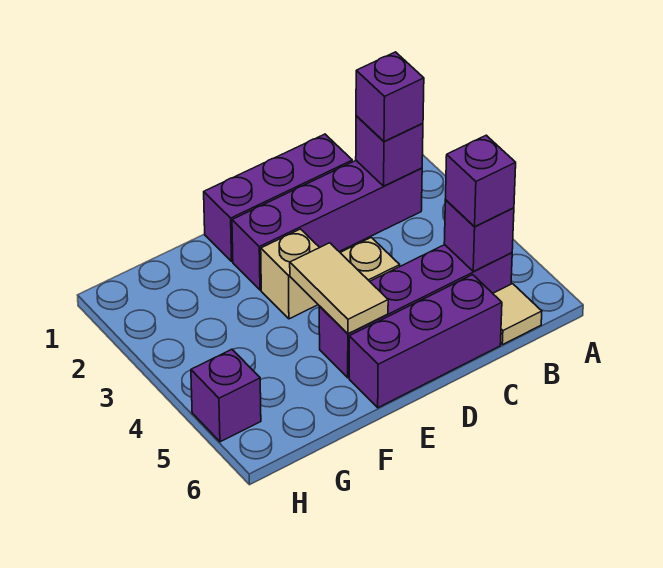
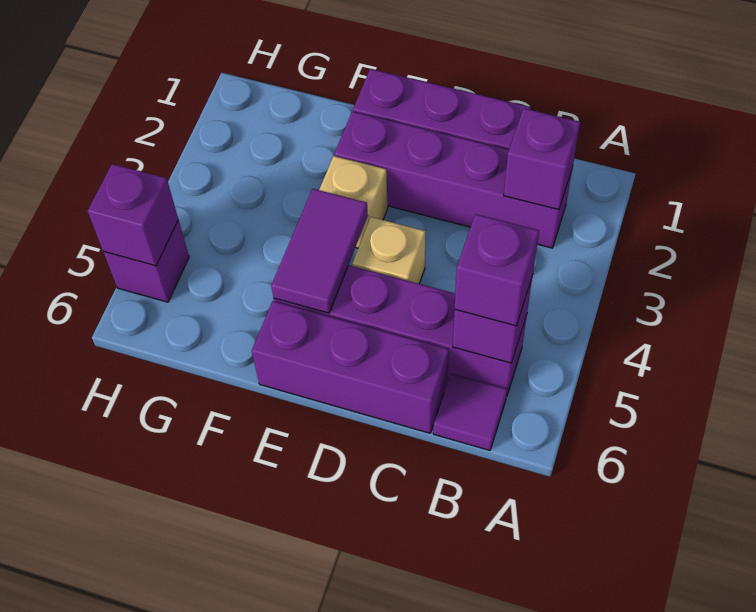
purple brick B2 level 3 -> purple brick H5 level 2
tan tile B6 level 1 -> purple tile B6 level 1
tan tile E4:E5 level 2 -> purple tile E4:E5 level 2

